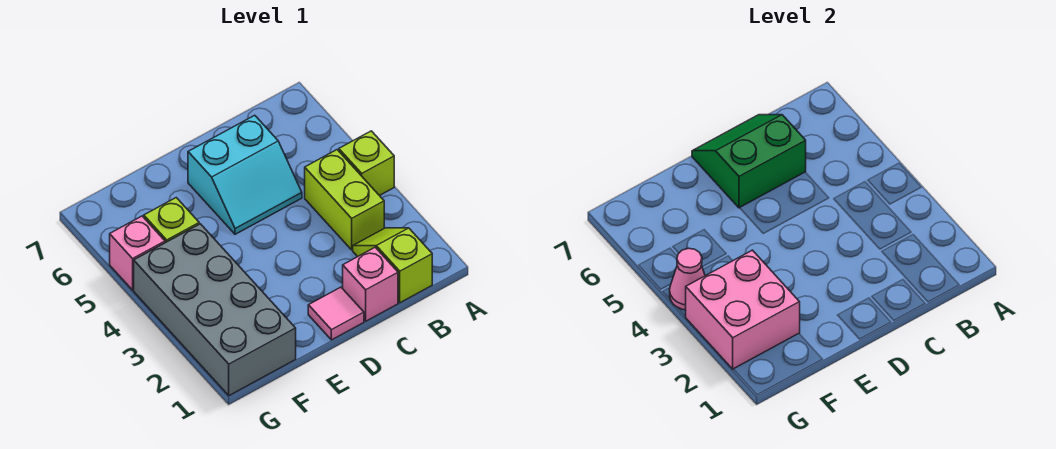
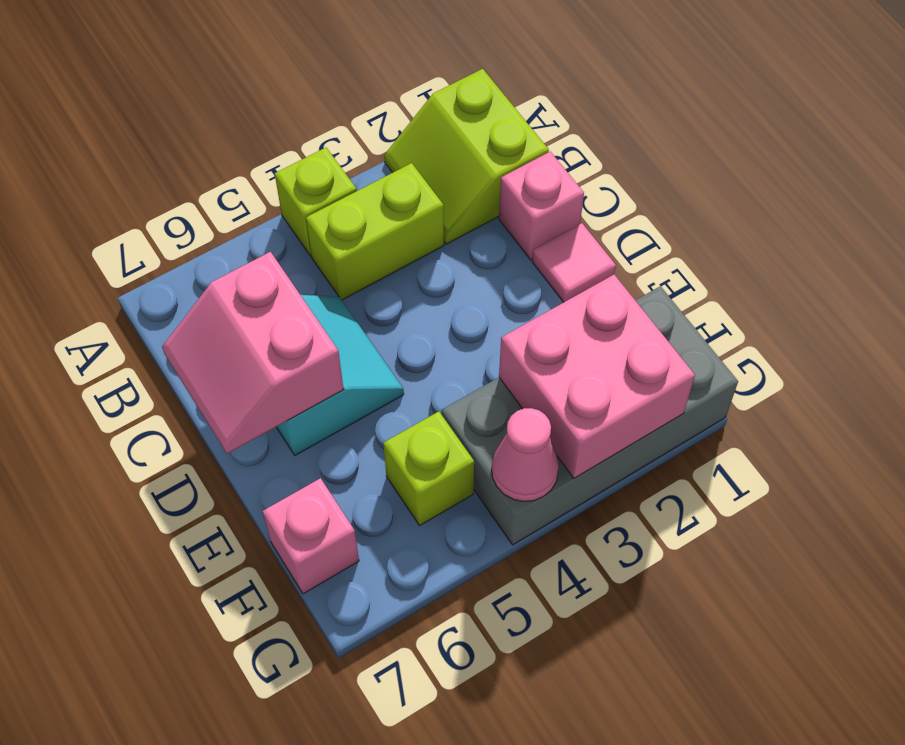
lime slope B1:B2 level 1 top 1 -> lime slope A1:B2 level 1 top 1
green slope C6:D7 level 2 top 6 -> pink slope C6:D7 level 2 top 6
pink brick G5 level 1 -> pink brick F7 level 1

